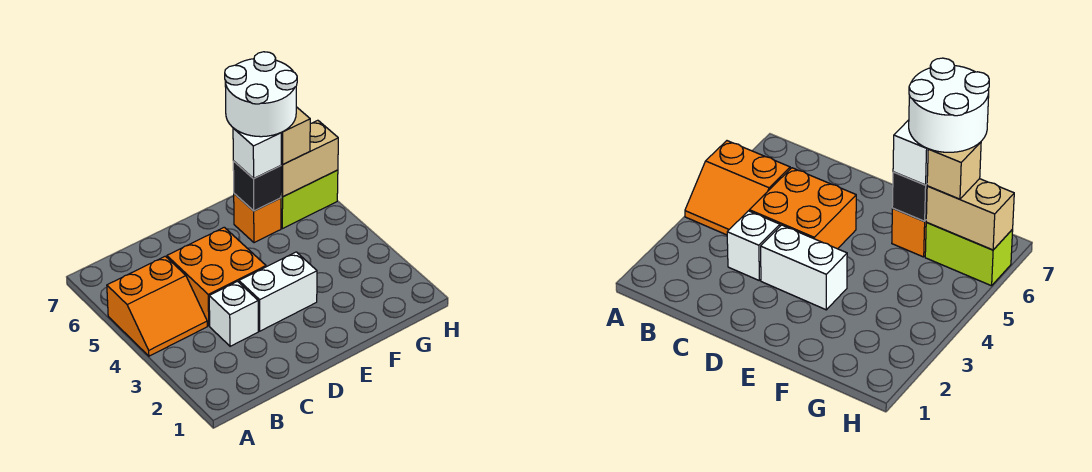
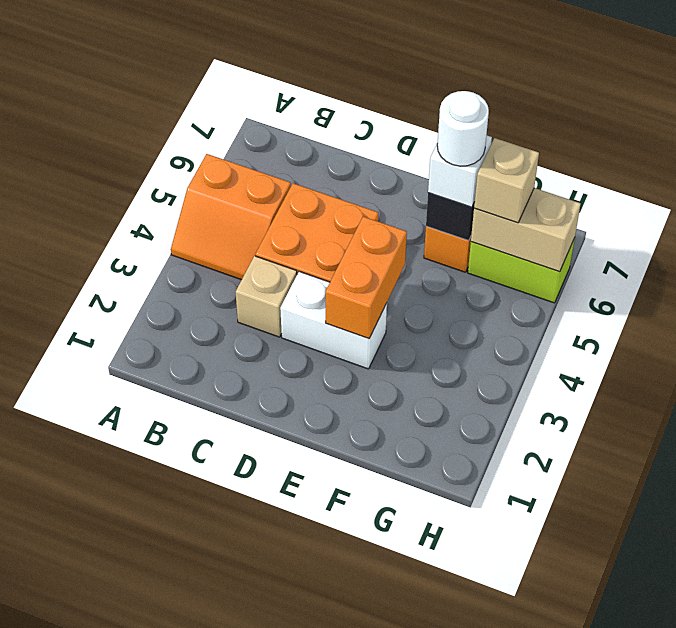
white brick C3 level 1 -> tan brick C3 level 1
none -> orange brick E3:E4 level 2
white round brick F6:G7 level 4 -> white round brick F6 level 4

